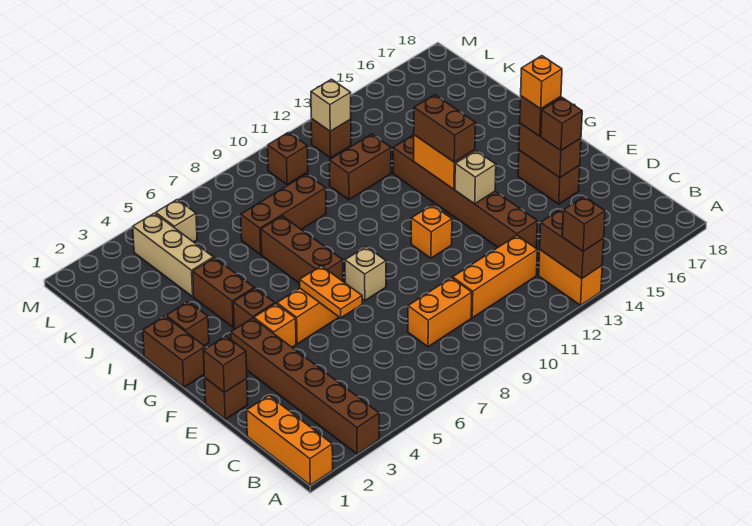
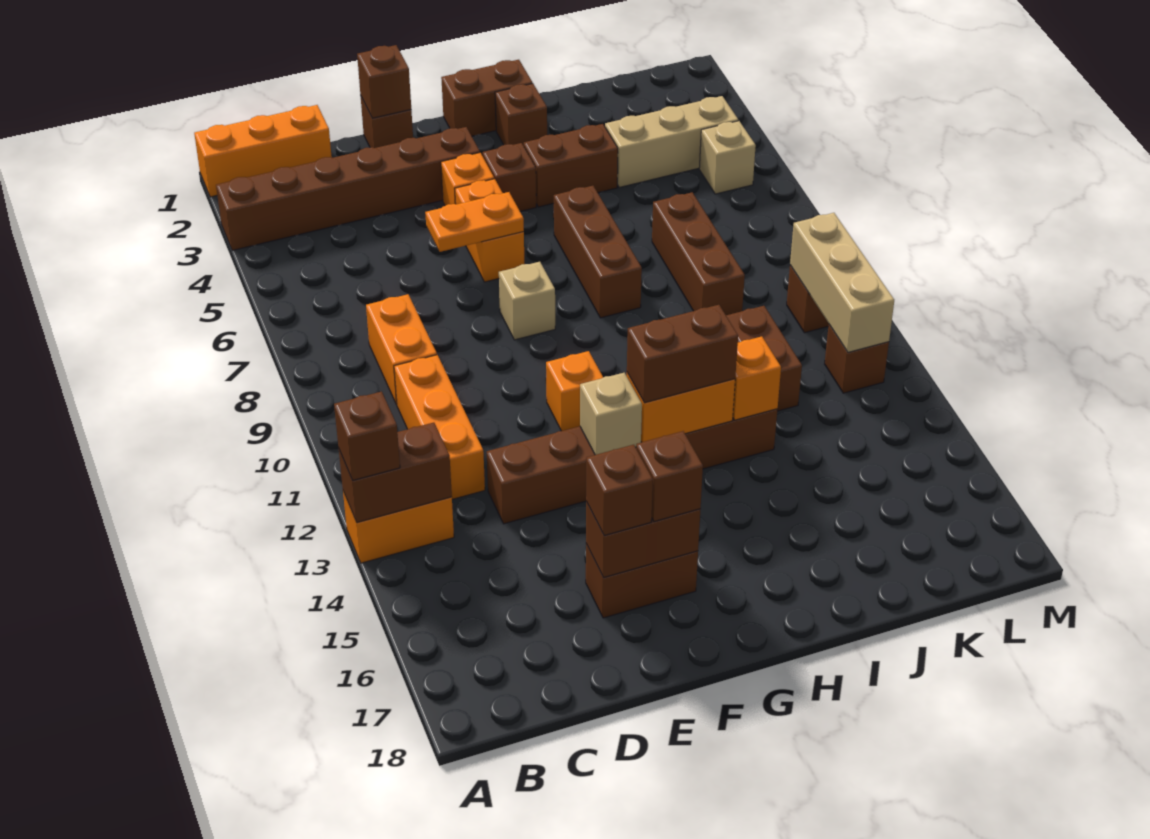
orange brick F16 level 4 -> orange brick I13 level 2
brown brick G7:I7 level 1 -> brown brick H6:H8 level 1
tan brick L12 level 2 -> tan brick L10:L12 level 2

